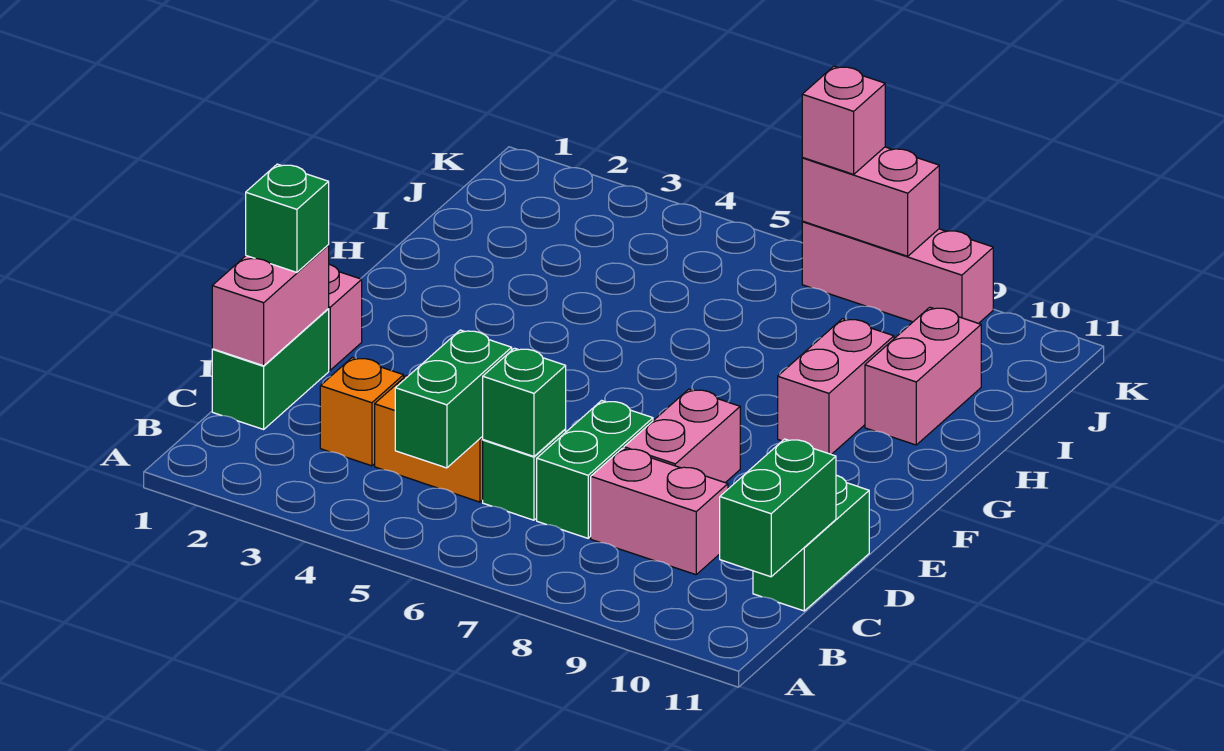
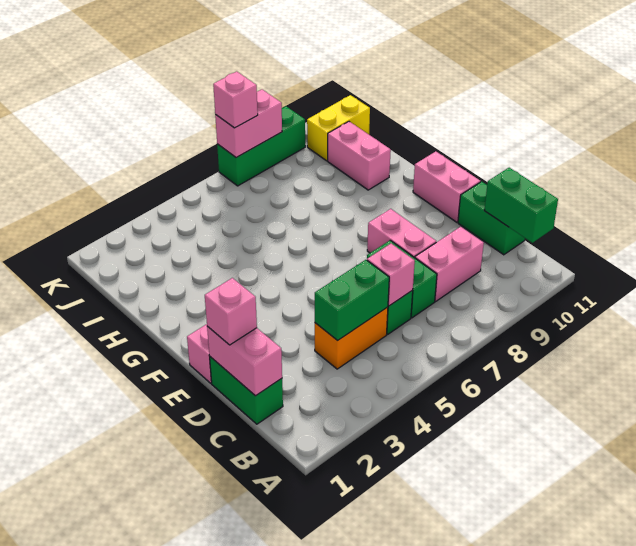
green brick B5:C5 level 2 -> green brick C4:C5 level 2
orange brick C3 level 1 -> none
green brick C6 level 2 -> pink brick C6 level 2
green brick D1 level 3 -> pink brick D1 level 3
pink brick G9:H9 level 1 -> pink brick E11:F11 level 1
none -> yellow brick J10:J11 level 1
pink brick K7:K9 level 1 -> green brick K7:K9 level 1

